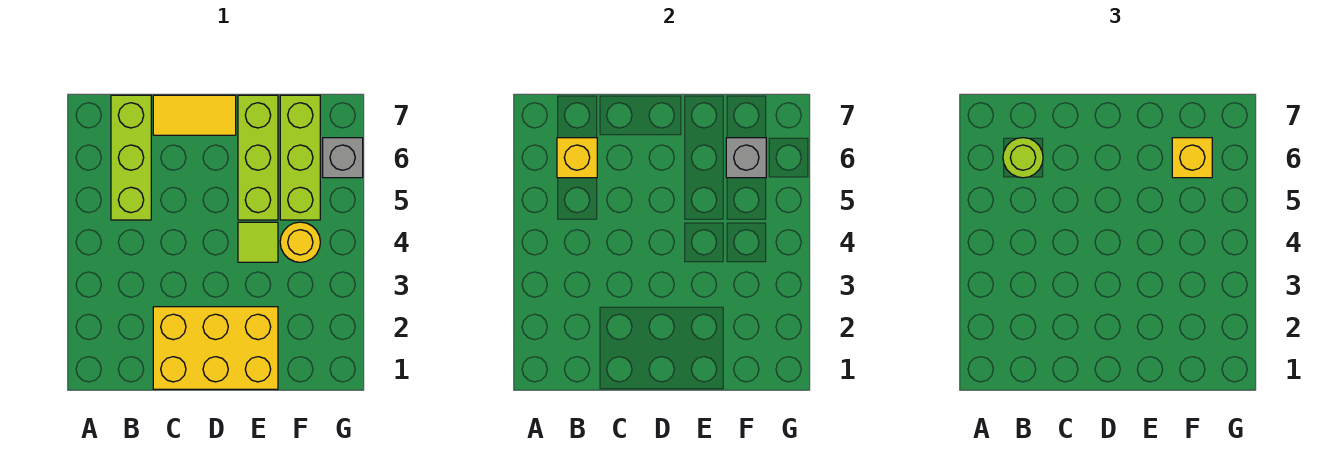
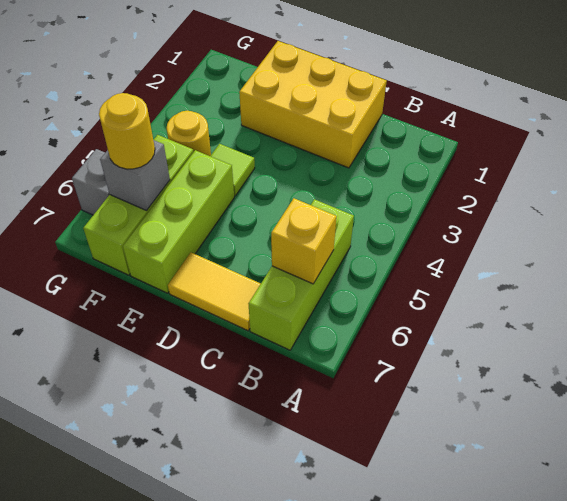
lime round brick B6 level 3 -> none
yellow brick F6 level 3 -> yellow round brick F6 level 3

